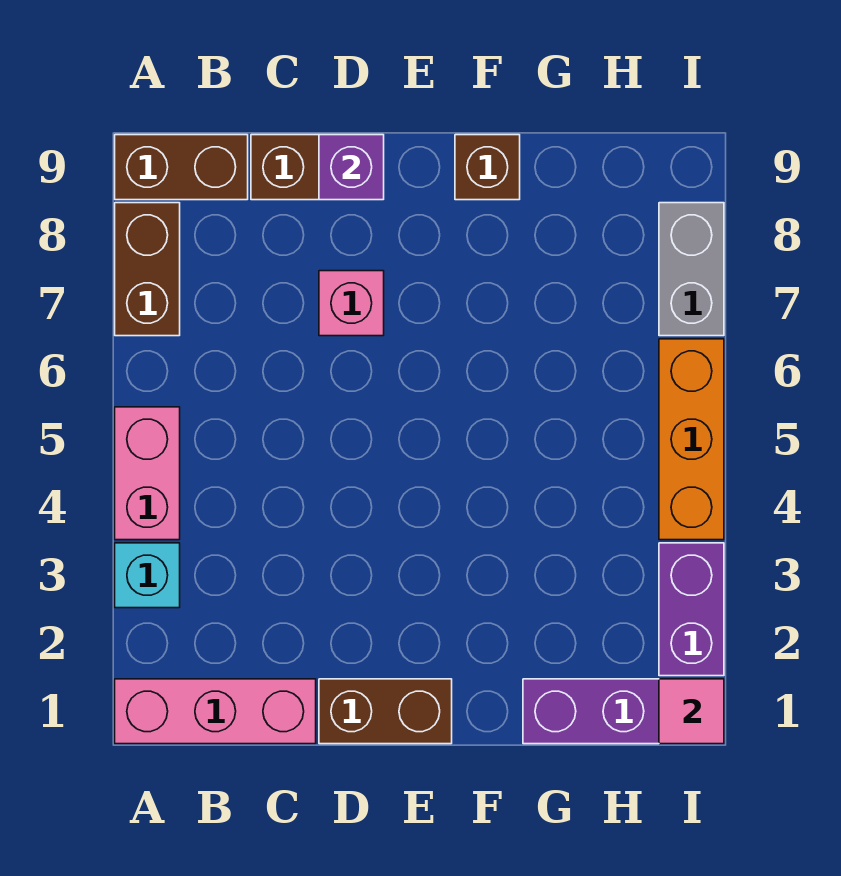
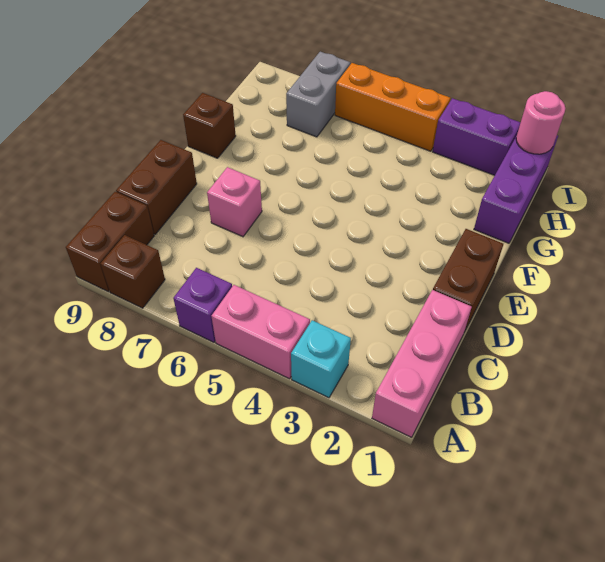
brown brick A7:A8 level 1 -> brown brick A8 level 1
purple brick D9 level 2 -> purple brick A6 level 1
pink tile I1 level 2 -> pink round brick I1 level 2
grey brick I7:I8 level 1 -> grey brick H7:I7 level 1

